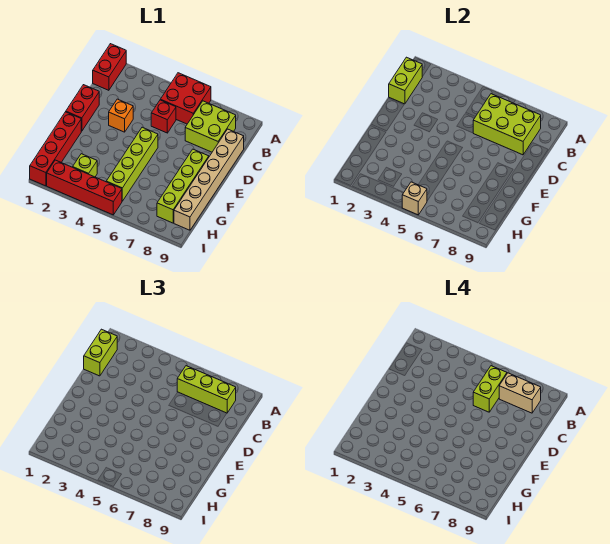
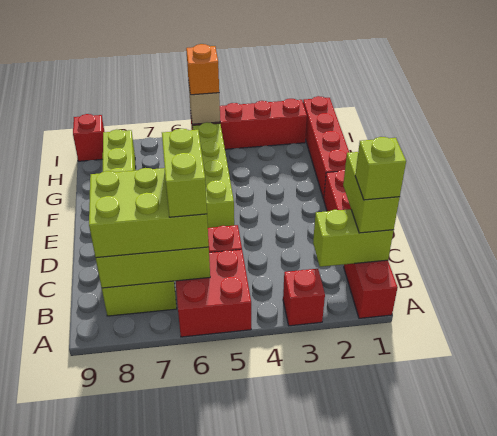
none -> red brick A3 level 1
lime brick B1:C1 level 2 -> lime brick B1:B2 level 2
lime brick B6:B8 level 3 -> lime brick B6:C8 level 3
tan brick B7:B8 level 4 -> none
tan brick C9:H9 level 1 -> none
orange brick D3 level 1 -> orange brick I5 level 3
lime brick H3 level 1 -> lime brick B1 level 4
none -> red brick I9 level 1

